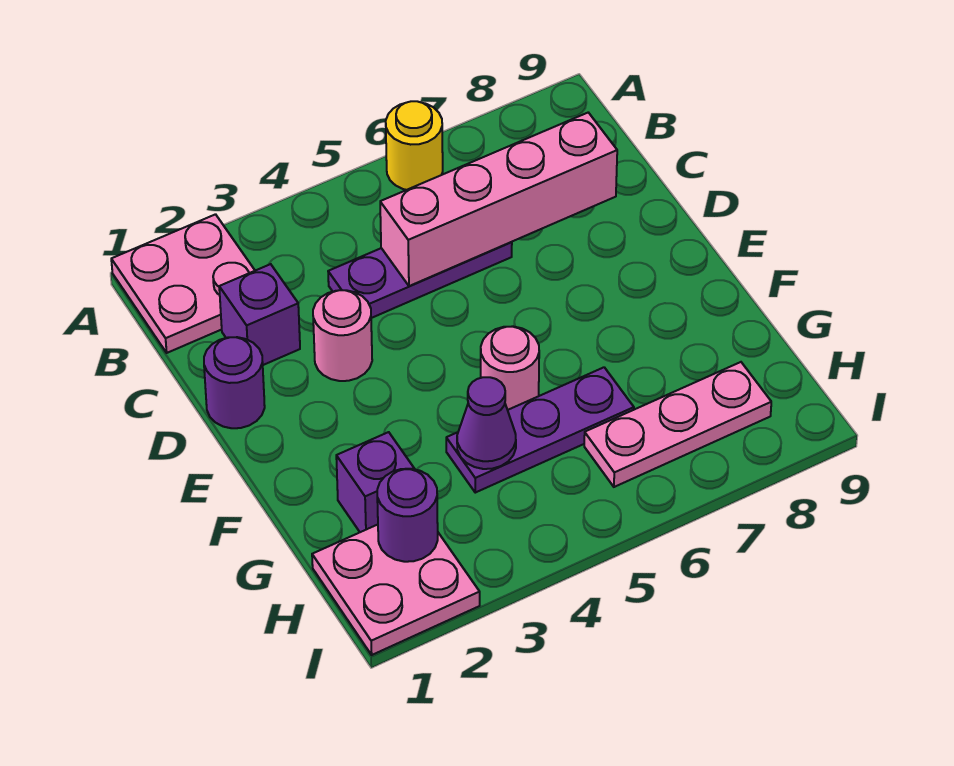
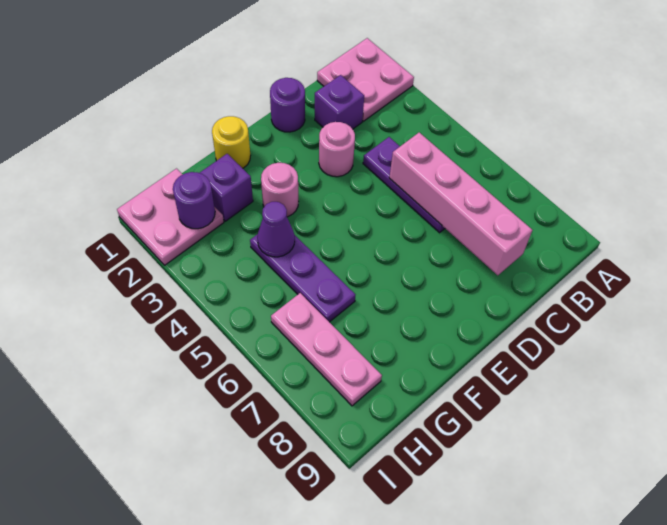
yellow round brick A6 level 1 -> yellow round brick F1 level 1
pink round brick F5 level 1 -> pink round brick F3 level 1

